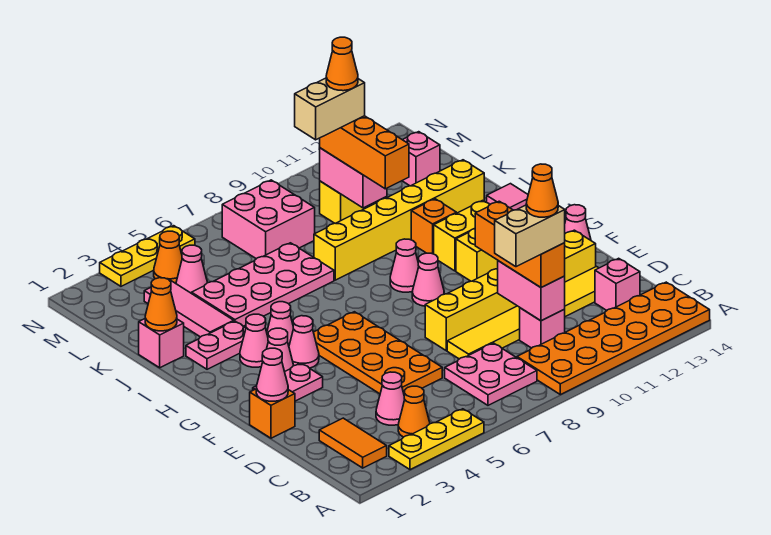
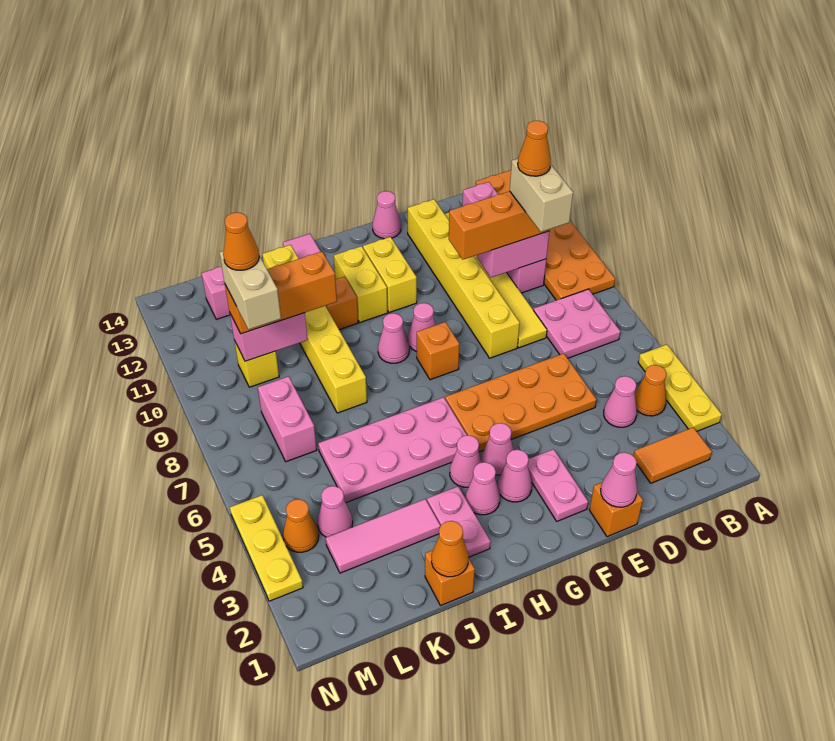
none -> orange brick G8 level 1
pink brick J1 level 1 -> orange brick J1 level 1
pink plate J4:K7 level 1 -> pink plate H5:K6 level 1
pink brick L7:M8 level 1 -> pink brick L7:L8 level 1

